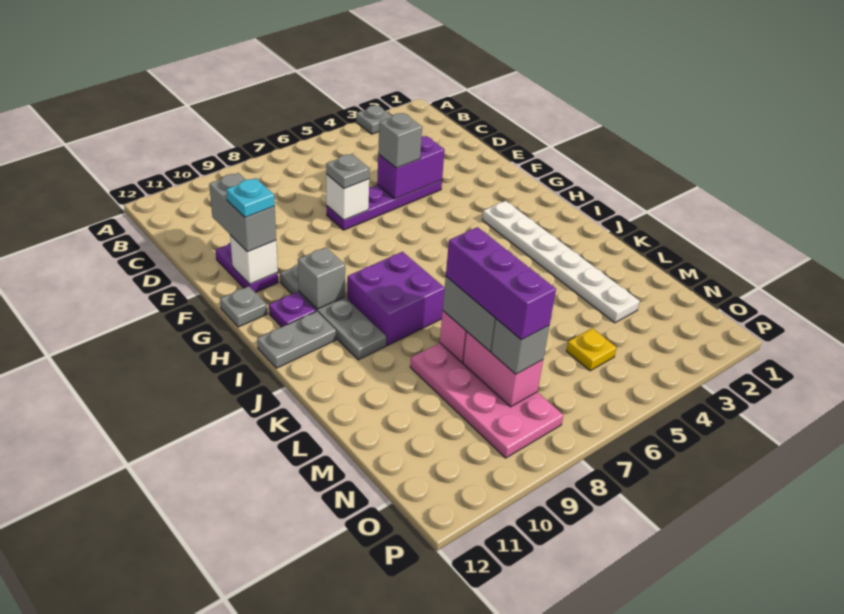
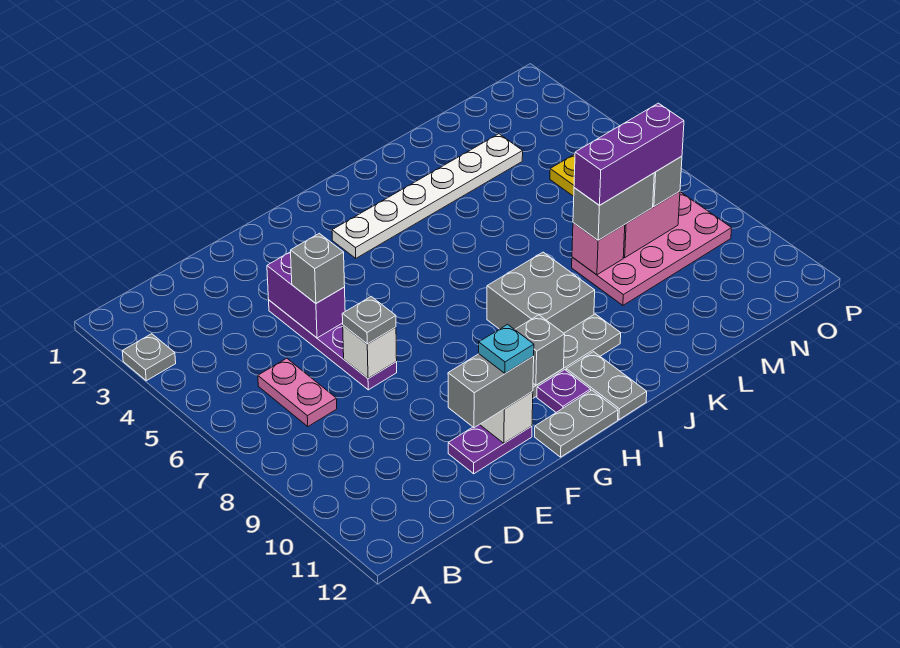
none -> pink plate C6:C7 level 1
grey plate G12 level 1 -> grey plate G12:H12 level 1
purple brick I8:J9 level 1 -> grey brick I8:J9 level 1

